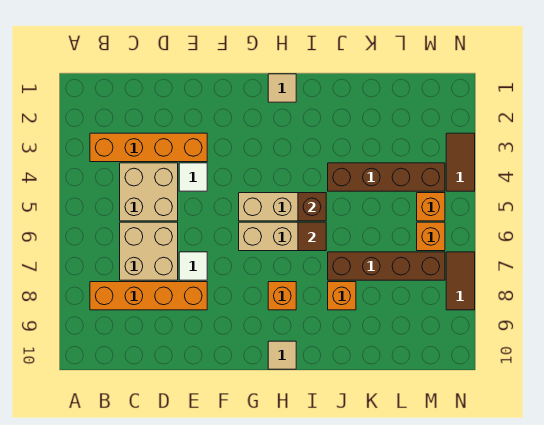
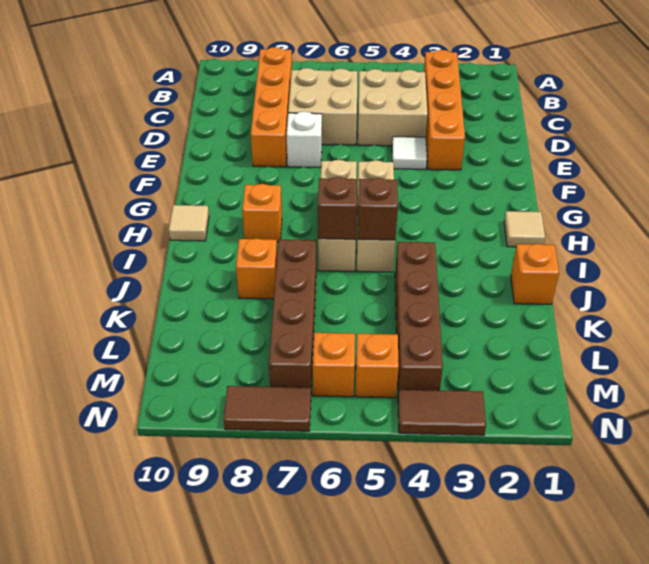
white tile E7 level 1 -> white brick E7 level 1
brown tile I6 level 2 -> brown brick I6 level 2
none -> orange brick J1 level 1

